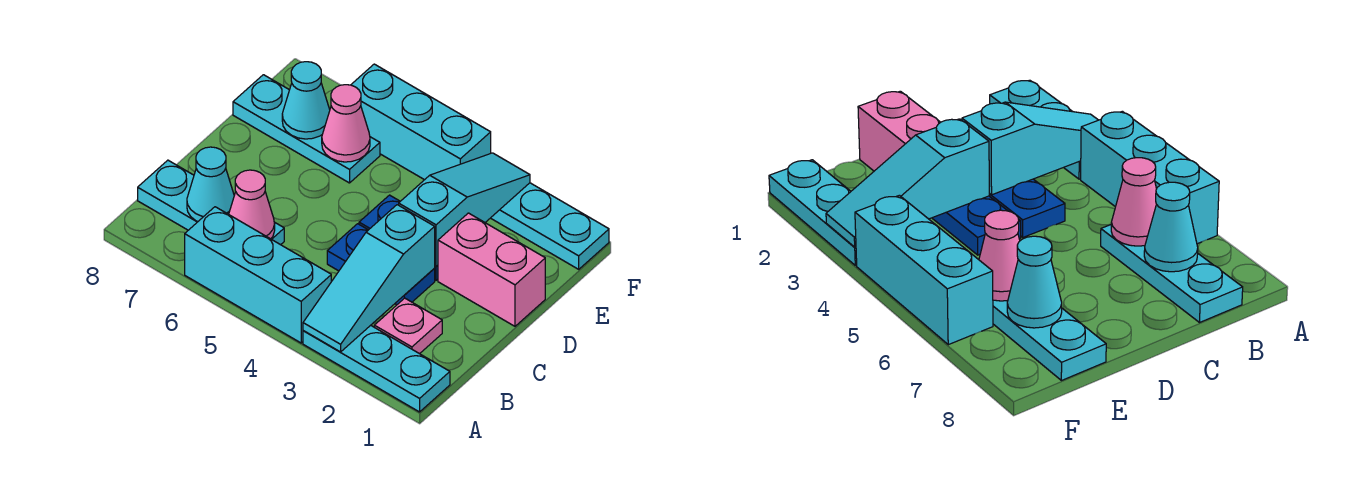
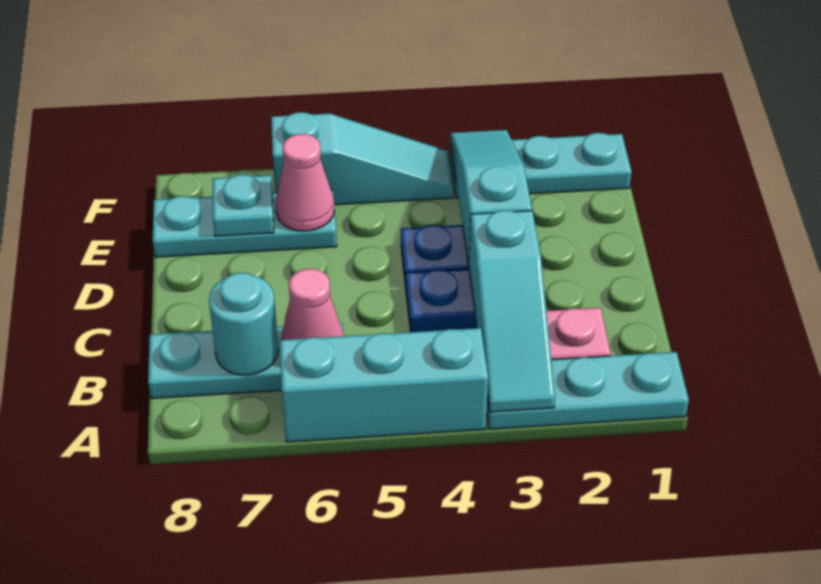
cyan cone B7 level 2 -> cyan round brick B7 level 2
pink brick D1:D2 level 1 -> none
cyan cone E7 level 2 -> cyan plate E7 level 2
cyan brick F4:F6 level 1 -> cyan slope F4:F6 level 1 top 6

